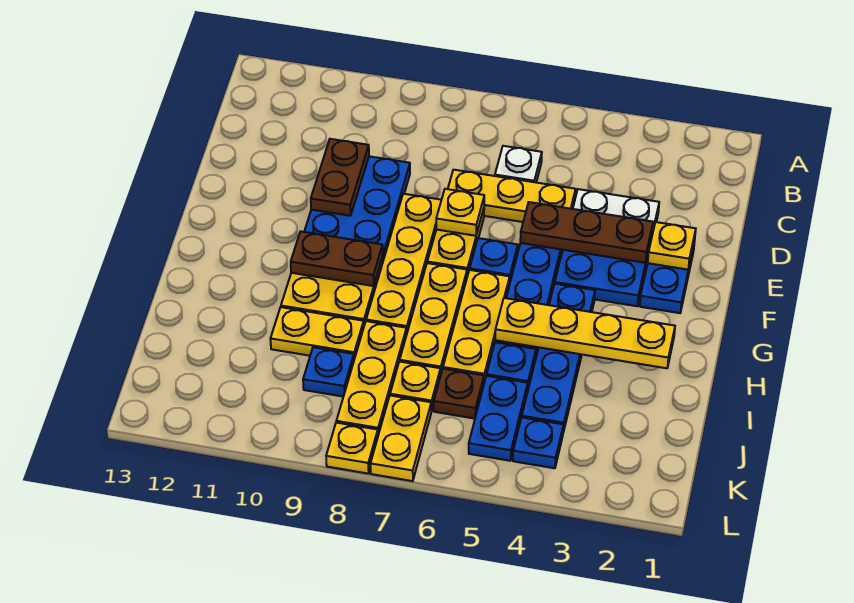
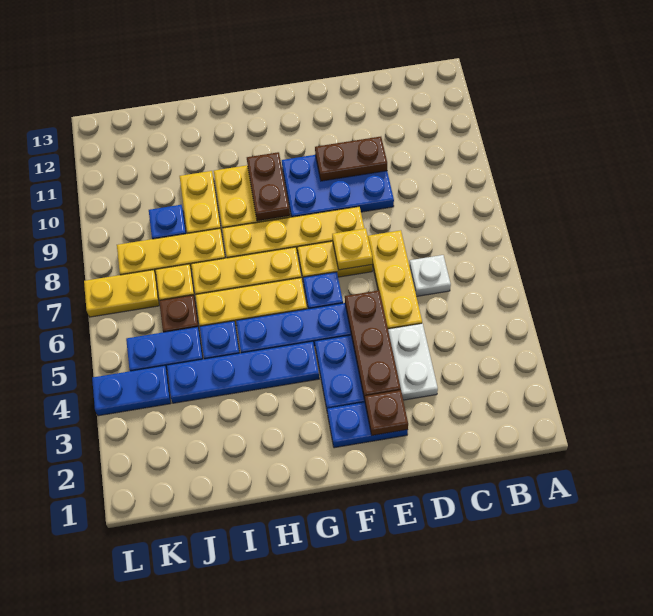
yellow plate E2 level 2 -> brown plate E2 level 2
yellow plate H2:H5 level 2 -> none
blue plate K4 level 1 -> blue plate K4:L4 level 1
yellow plate L8 level 1 -> none

